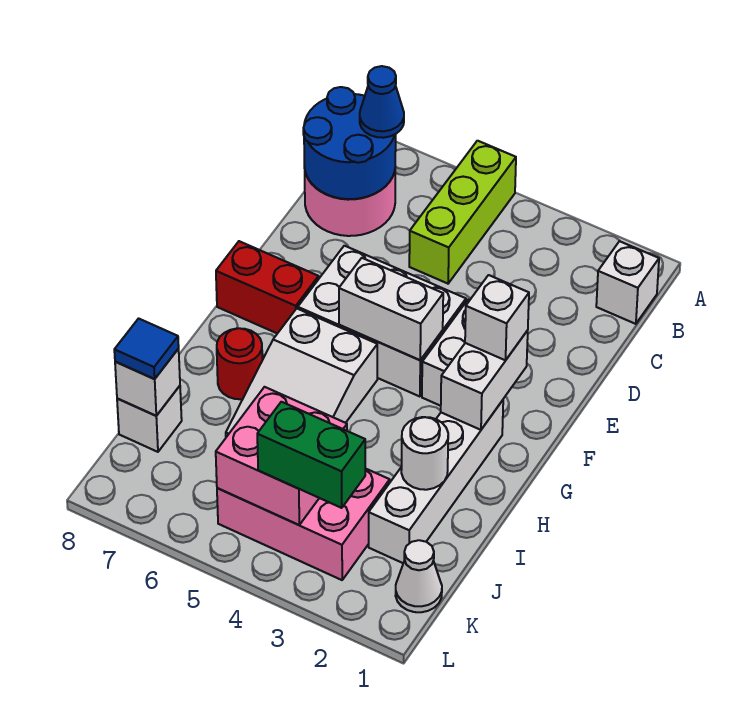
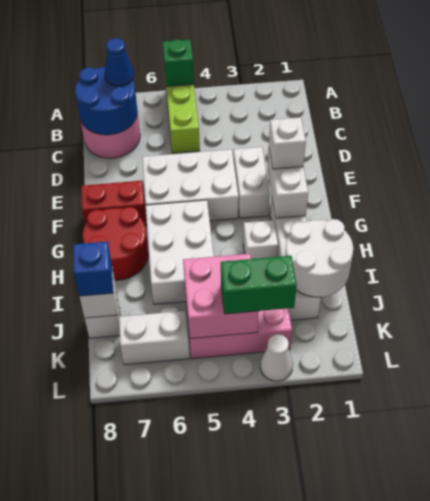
none -> green brick A5 level 2
white brick B1 level 1 -> white brick H3 level 1
white brick F4:F5 level 2 -> white brick K6:K7 level 1
white slope G5:I6 level 1 top G -> white brick G5:I6 level 1
red round brick H7 level 1 -> red round brick G7:H8 level 1
white round brick I2 level 2 -> white round brick I1:J2 level 2
blue tile J8 level 3 -> blue brick J8 level 3
white cone K1 level 1 -> white cone L3 level 1

